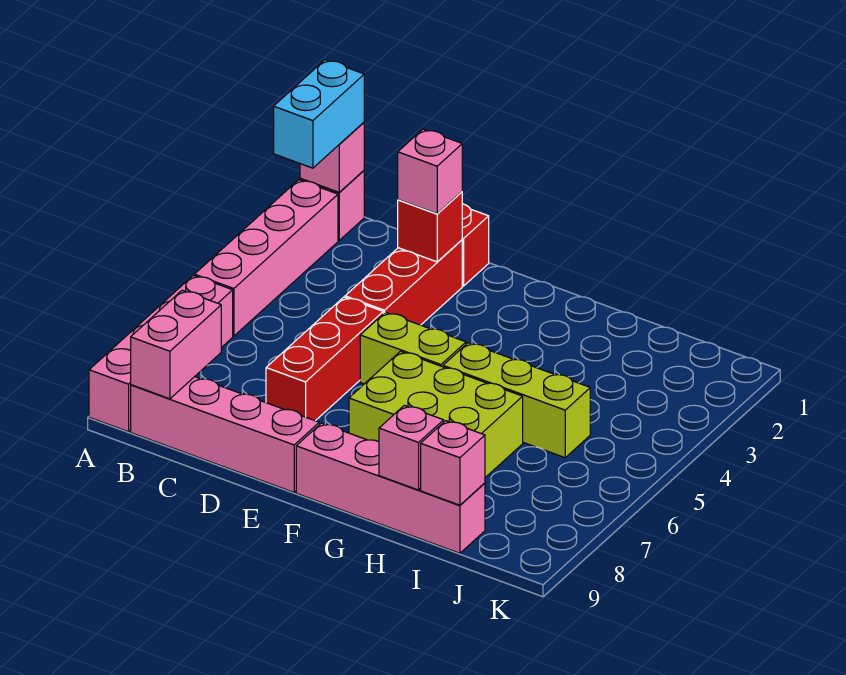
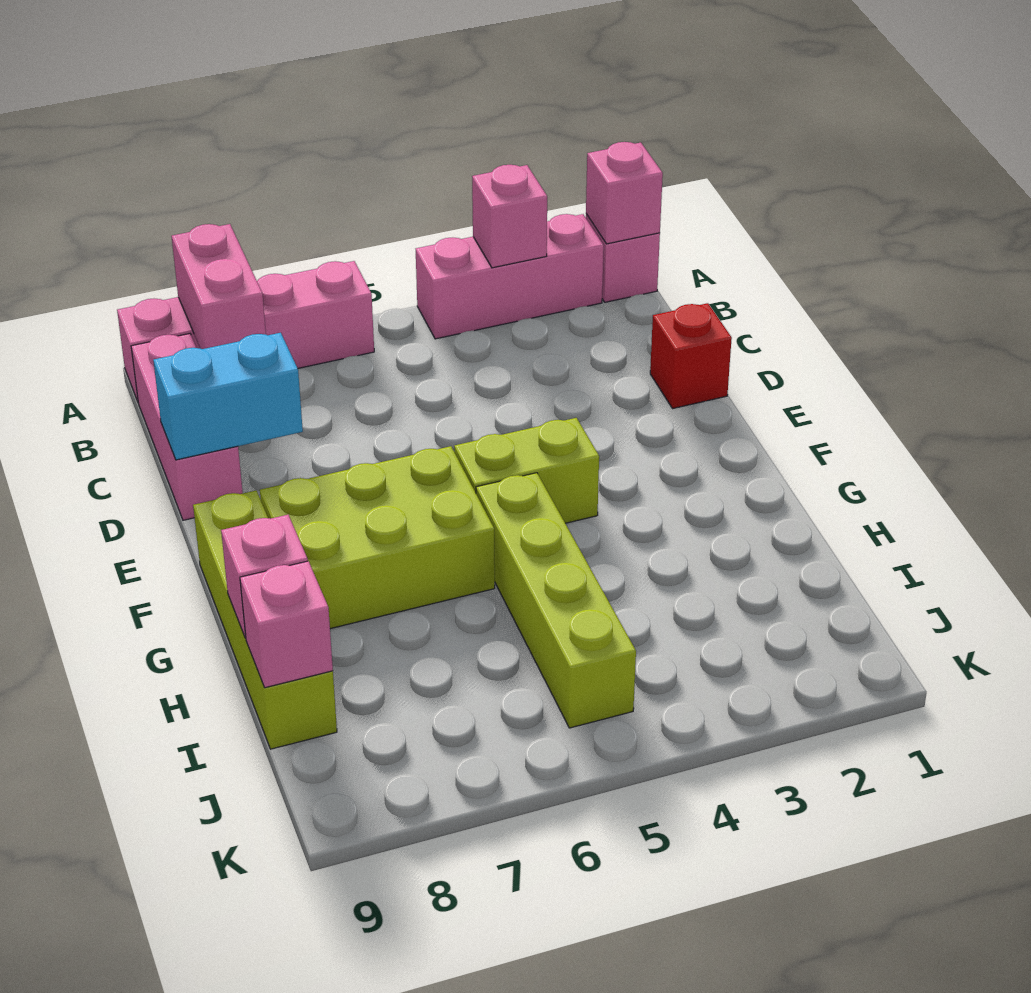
cyan brick A1:A2 level 3 -> cyan brick D8:D9 level 2
pink brick A2:A5 level 1 -> pink brick A2:A4 level 1
pink brick B8:B9 level 2 -> pink brick A8:B8 level 2
pink brick B9:E9 level 1 -> pink brick B9:D9 level 1
red brick D2:D4 level 1 -> none
red brick D2 level 2 -> none
pink brick D2 level 3 -> pink brick A3 level 2
red brick D5:D7 level 1 -> none
lime brick E5:F5 level 1 -> lime brick F4:F5 level 1
lime brick F6:H7 level 1 -> lime brick F6:G8 level 1
pink brick F9:I9 level 1 -> lime brick F9:I9 level 1
lime brick G5:I5 level 1 -> lime brick G5:J5 level 1

